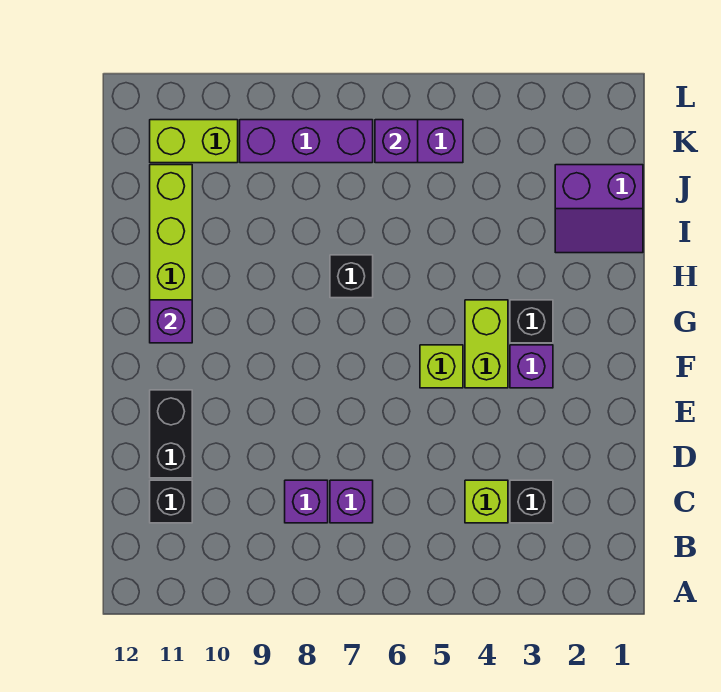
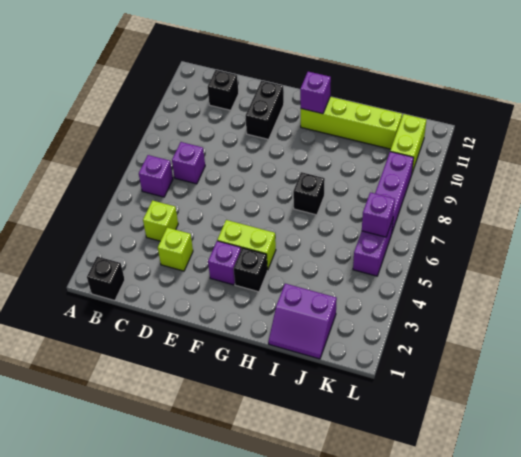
black brick C3 level 1 -> black brick B1 level 1
purple brick C8 level 1 -> purple brick B6 level 1
black brick D11:E11 level 1 -> black brick E10:E11 level 1
lime brick F5 level 1 -> lime brick D3 level 1
purple slope I1:J2 level 1 top J -> purple slope I1:J2 level 1 top 2

